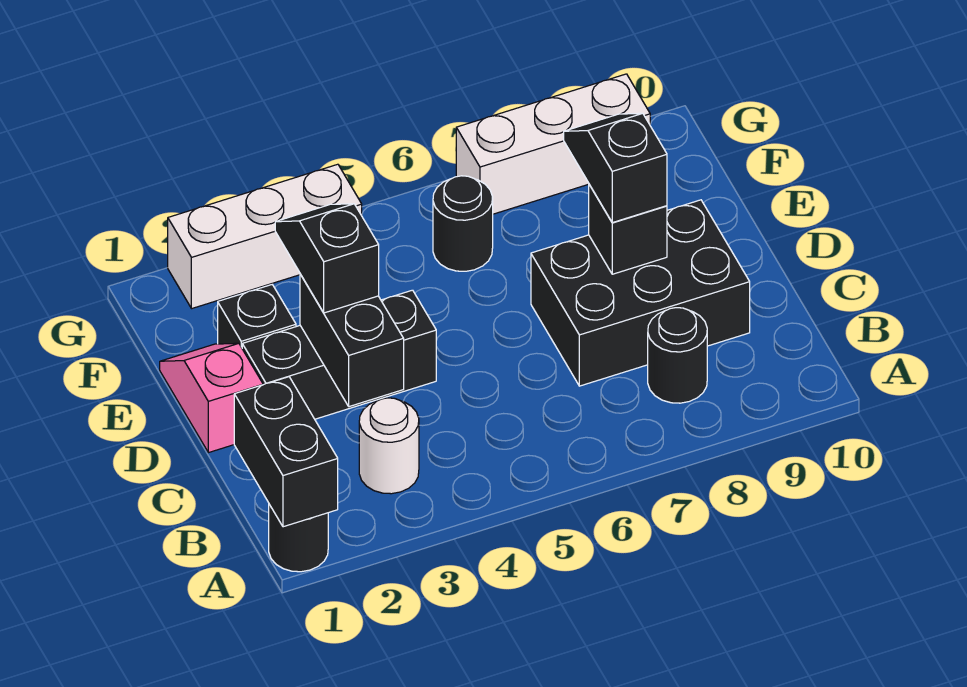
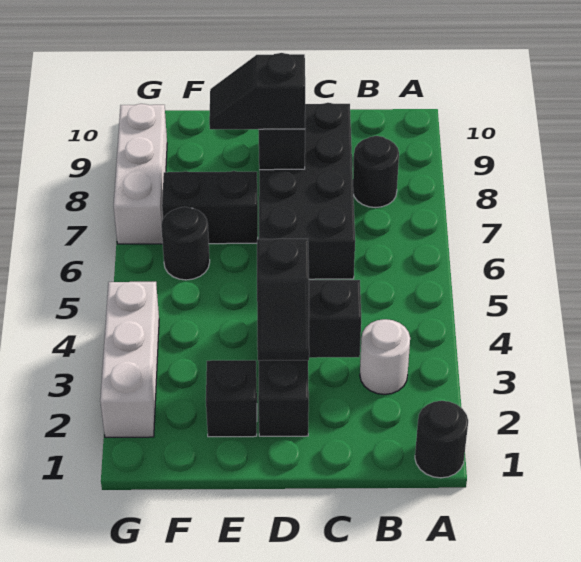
black brick A1:B1 level 2 -> black brick E7:F7 level 1
black brick C7:D9 level 1 -> black brick C6:D9 level 1
pink slope D1:E1 level 1 top D -> none
black slope D3:E3 level 3 top D -> black slope D2:D3 level 3 top 3

